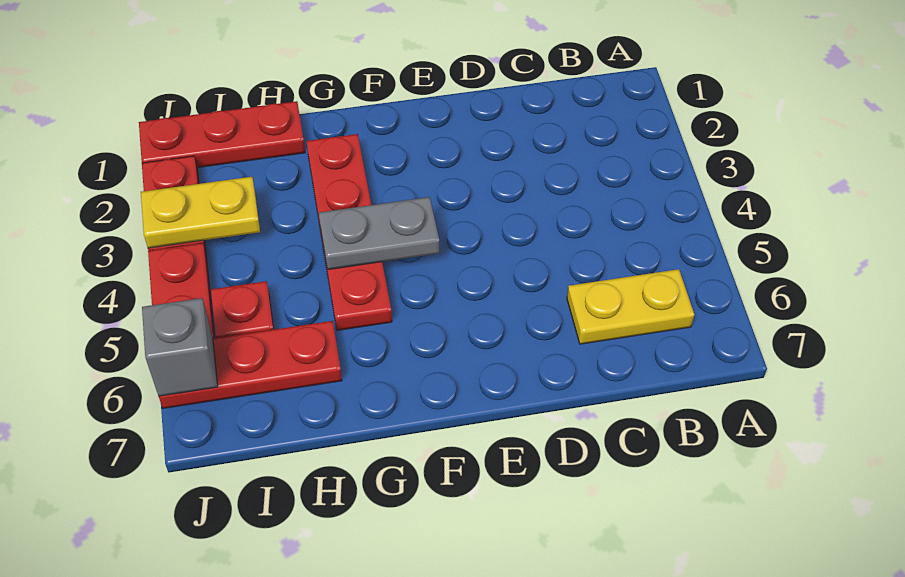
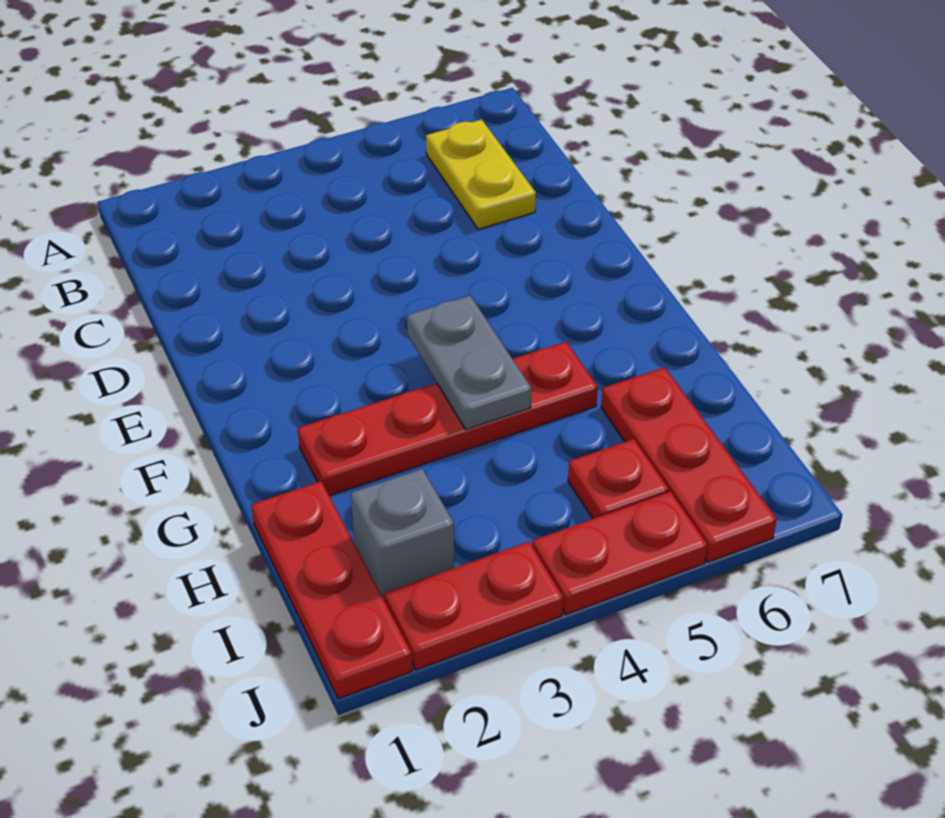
yellow plate I3:J3 level 2 -> none
grey brick J6 level 2 -> grey brick I2 level 1

